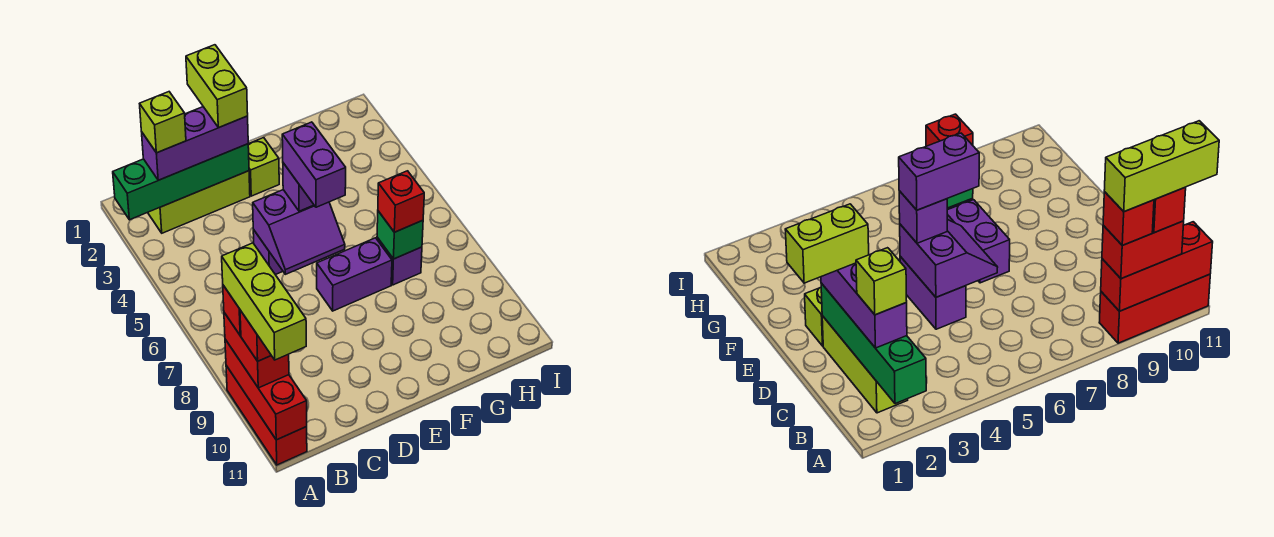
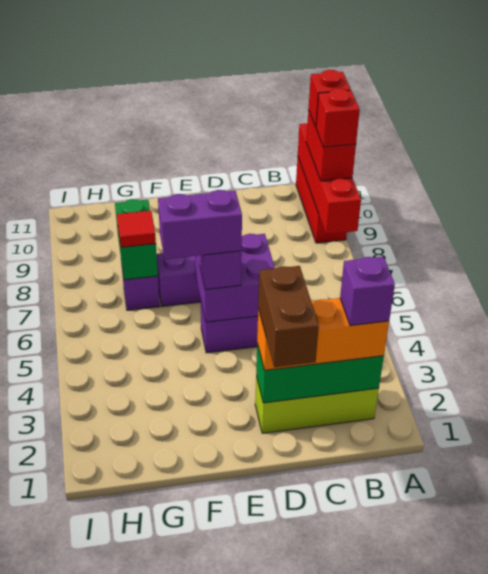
green brick A2:D2 level 2 -> green brick B2:D2 level 2
red brick A9:A11 level 2 -> red brick A8:A11 level 2
lime brick A9:A11 level 5 -> none
purple brick B2:D2 level 3 -> orange brick B2:D2 level 3
lime brick B2 level 4 -> purple brick B2 level 4
lime brick D1:D2 level 4 -> brown brick D1:D2 level 4
purple slope D5:E6 level 2 top 5 -> purple brick D5:E6 level 2
lime brick E2 level 1 -> none
purple brick E5:E6 level 4 -> purple brick E5:F5 level 4
green brick G7 level 2 -> green brick G7:G8 level 2
red brick G7 level 3 -> red tile G7 level 3

